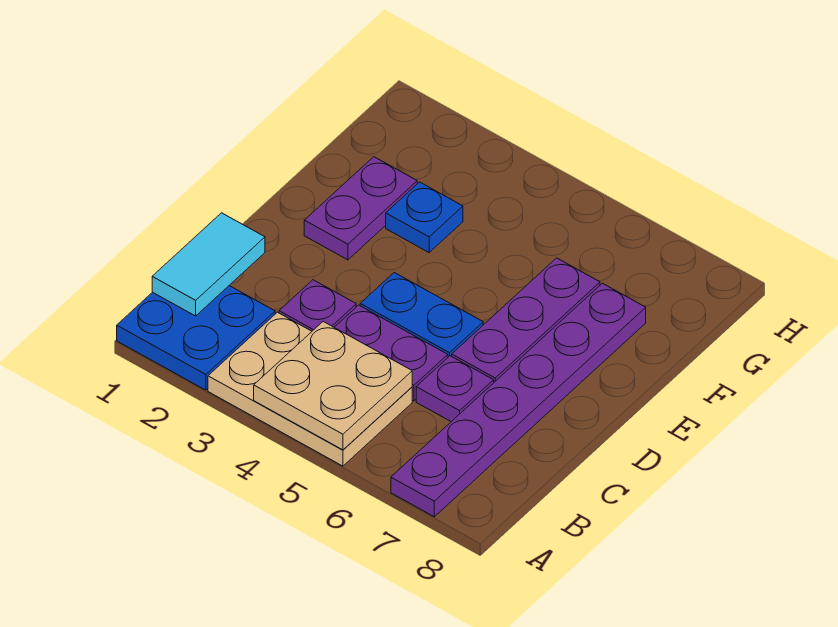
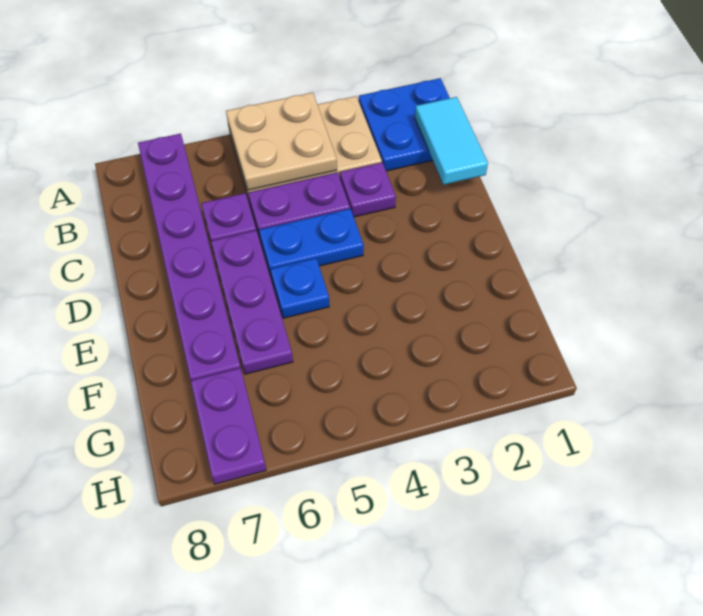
purple plate E2:F2 level 1 -> purple plate G7:H7 level 1
blue plate F3 level 1 -> blue plate E5 level 1

